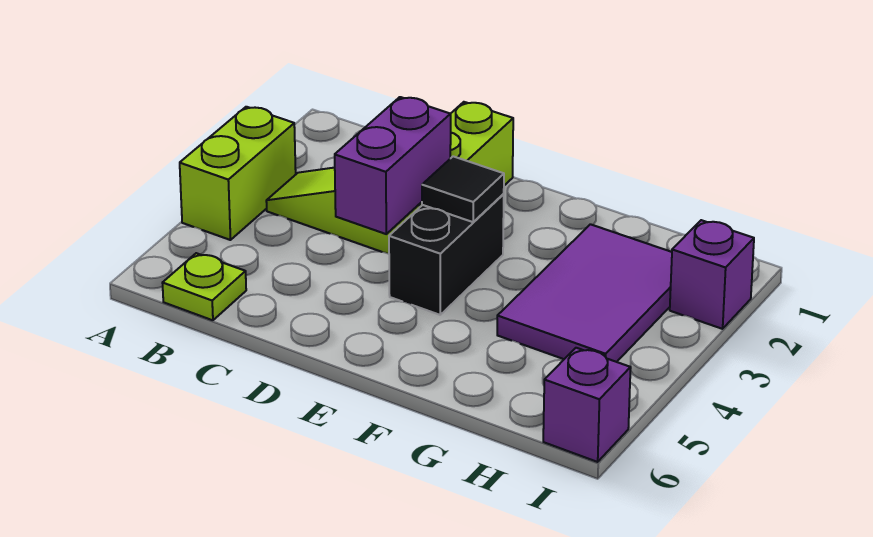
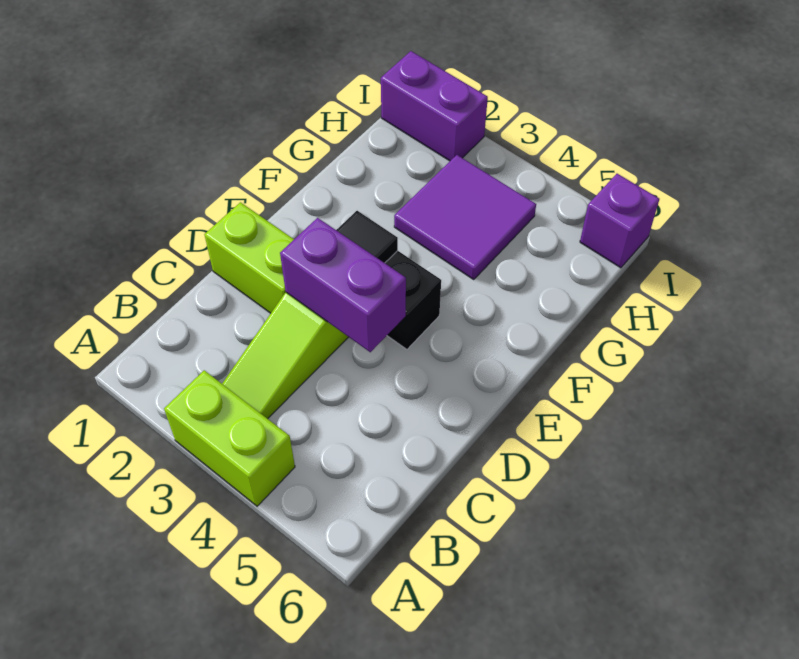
lime plate B6 level 1 -> none
purple tile G2:H4 level 1 -> purple tile G3:H4 level 1
purple brick I2 level 1 -> purple brick I1:I2 level 1

